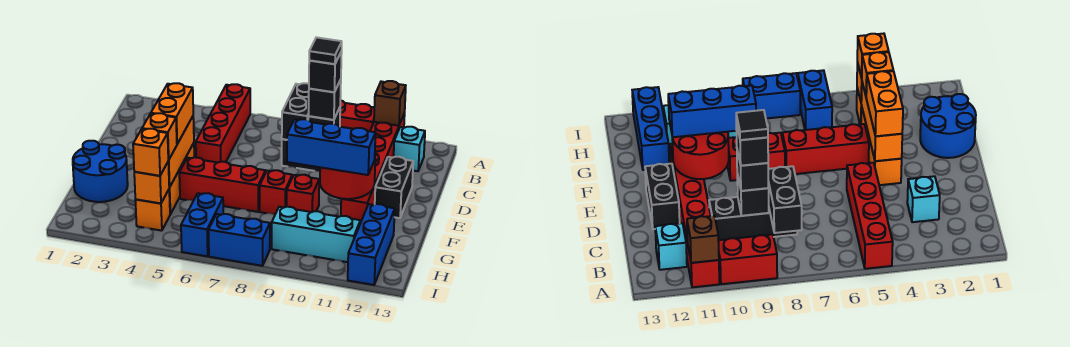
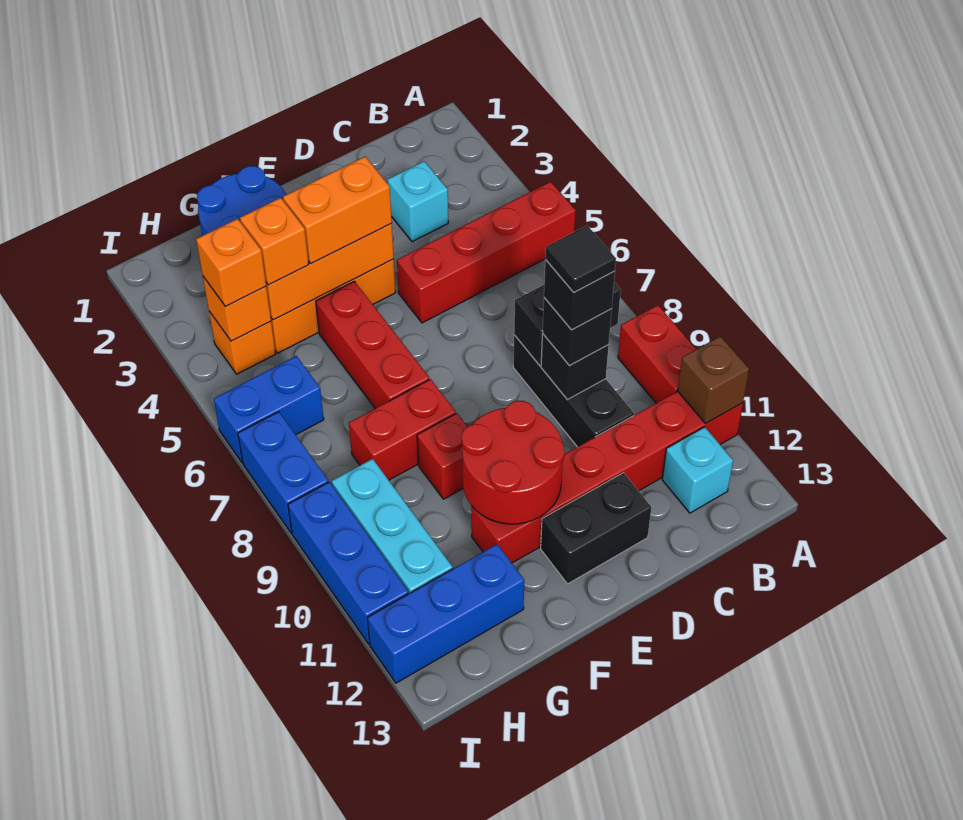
red brick F8 level 1 -> red brick F8:G8 level 1
blue brick F9:F11 level 3 -> blue brick I9:I11 level 1

